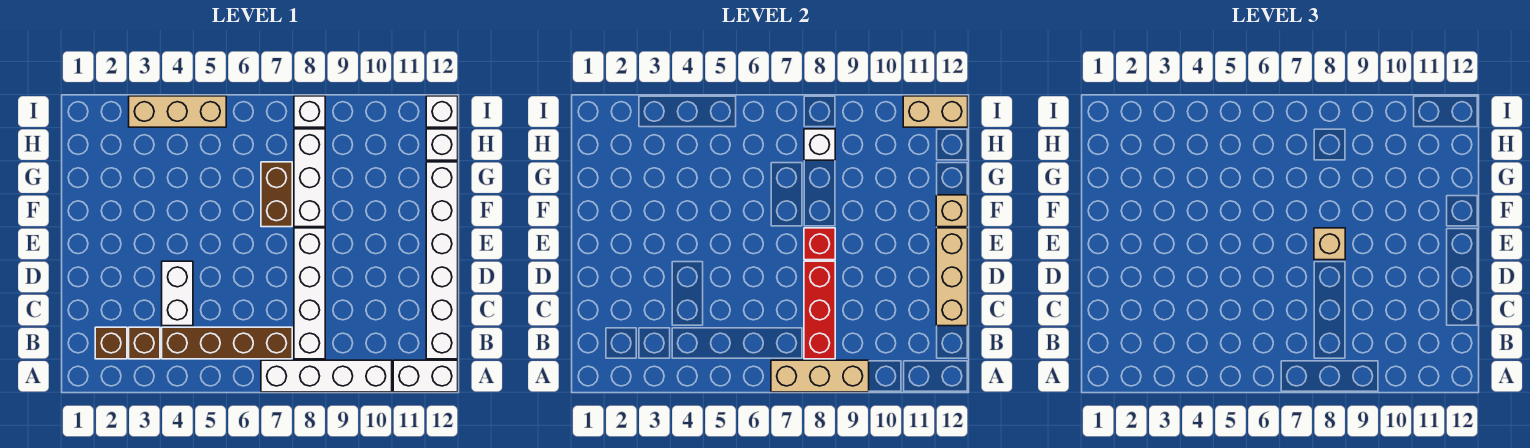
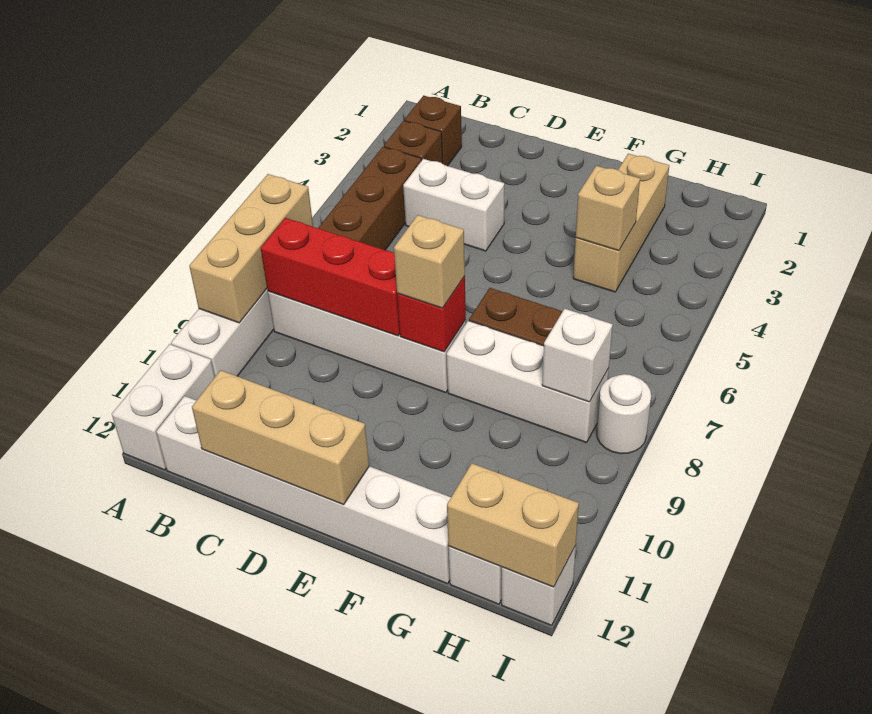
tan brick F12 level 2 -> tan brick G4 level 2
tan brick I3:I5 level 1 -> tan brick G2:G4 level 1
white brick I8 level 1 -> white round brick I8 level 1
tan brick I11:I12 level 2 -> tan brick H12:I12 level 2

